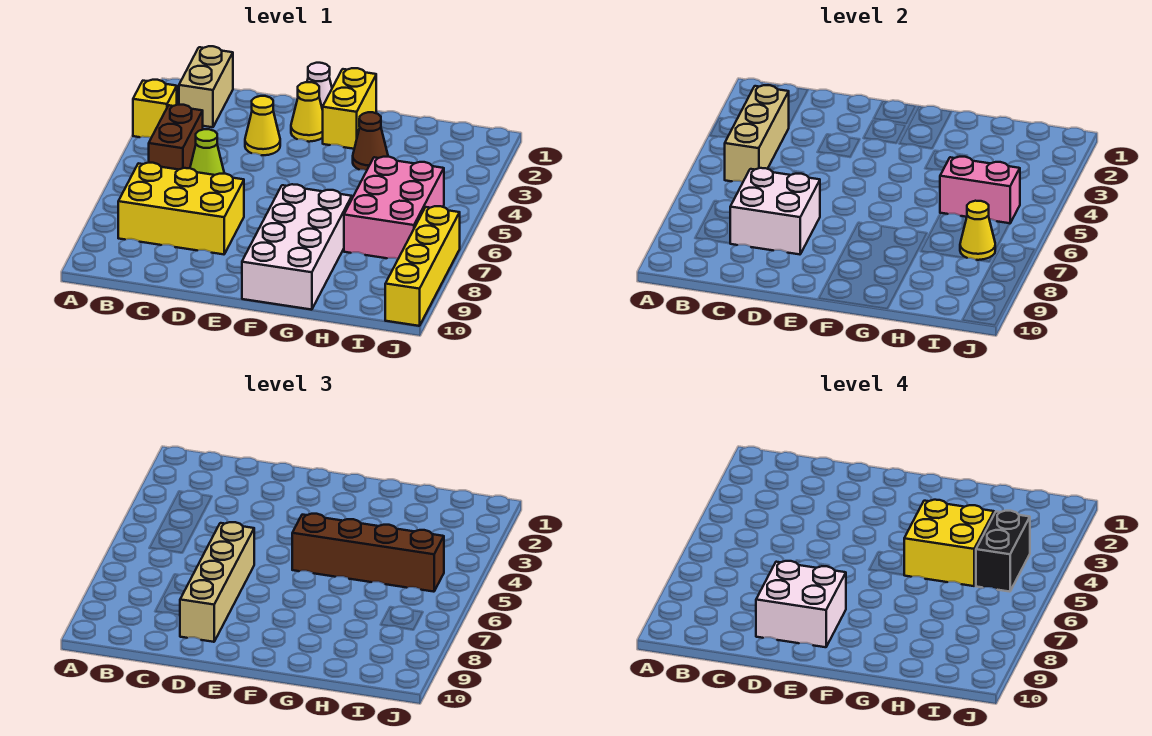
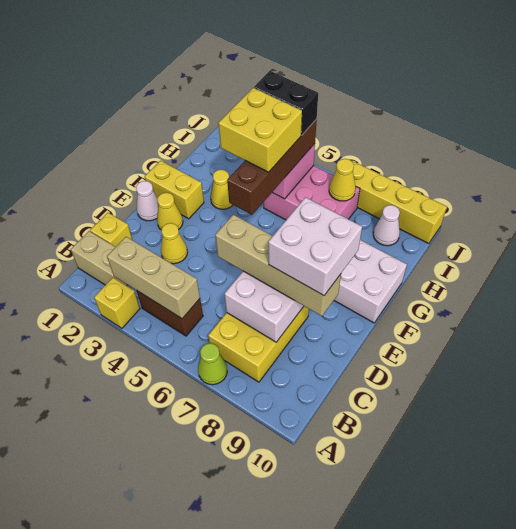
none -> yellow brick C1 level 1
lime cone C5 level 1 -> lime cone A7 level 1
brown cone G3 level 1 -> yellow cone G3 level 1
none -> white cone I9 level 1

